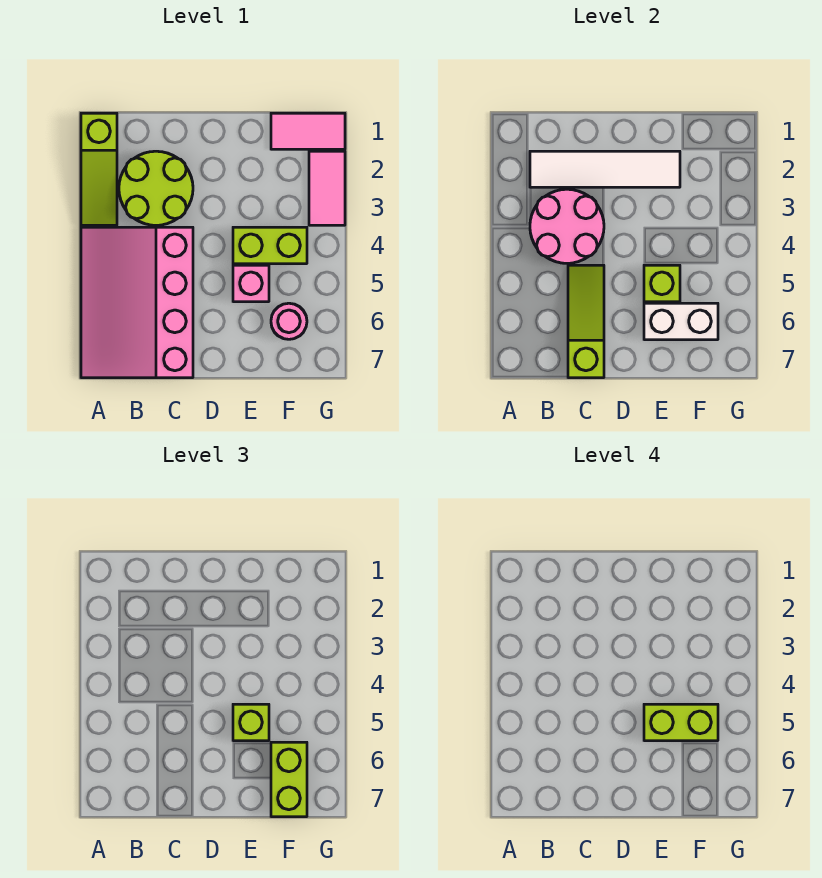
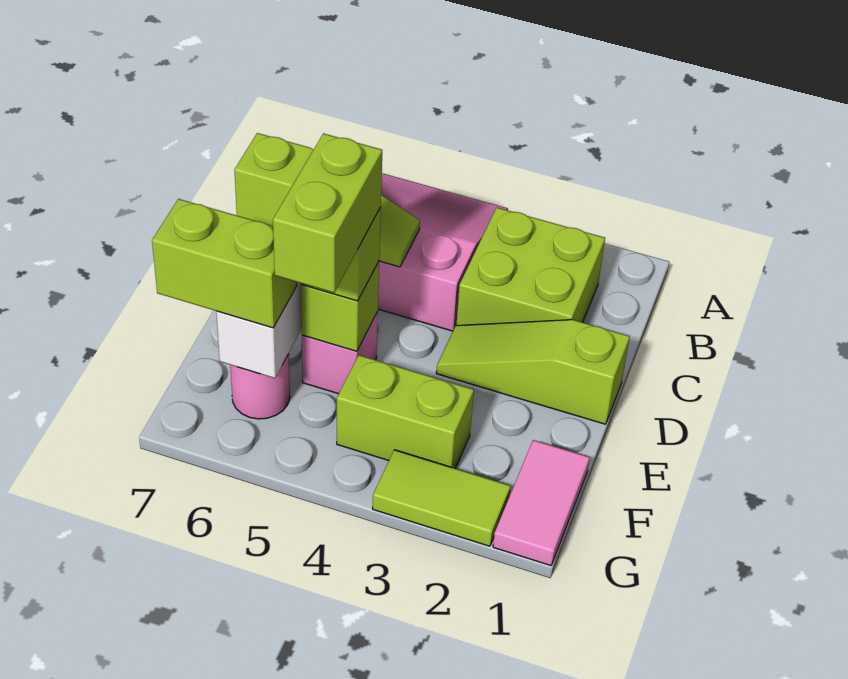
lime slope A1:A3 level 1 top 1 -> lime slope D1:D3 level 1 top 1
lime round brick B2:C3 level 1 -> lime brick B2:C3 level 1
white tile B2:E2 level 2 -> none
pink round brick B3:C4 level 2 -> none
lime brick E4:F4 level 1 -> lime brick F3:F4 level 1
pink tile G2:G3 level 1 -> lime tile G2:G3 level 1

